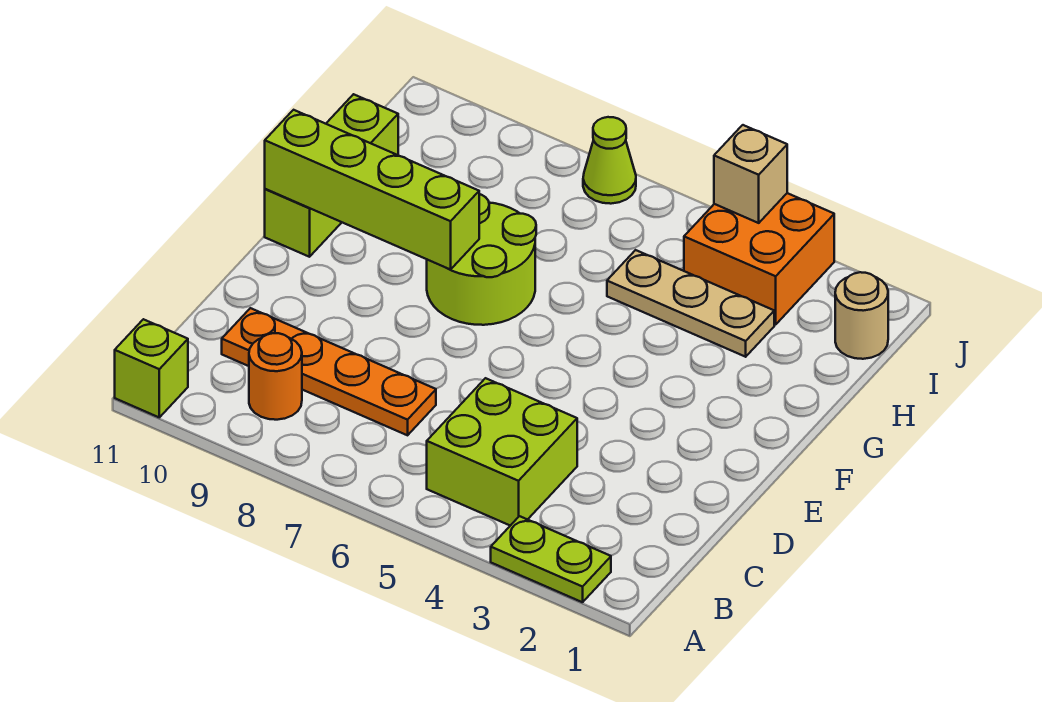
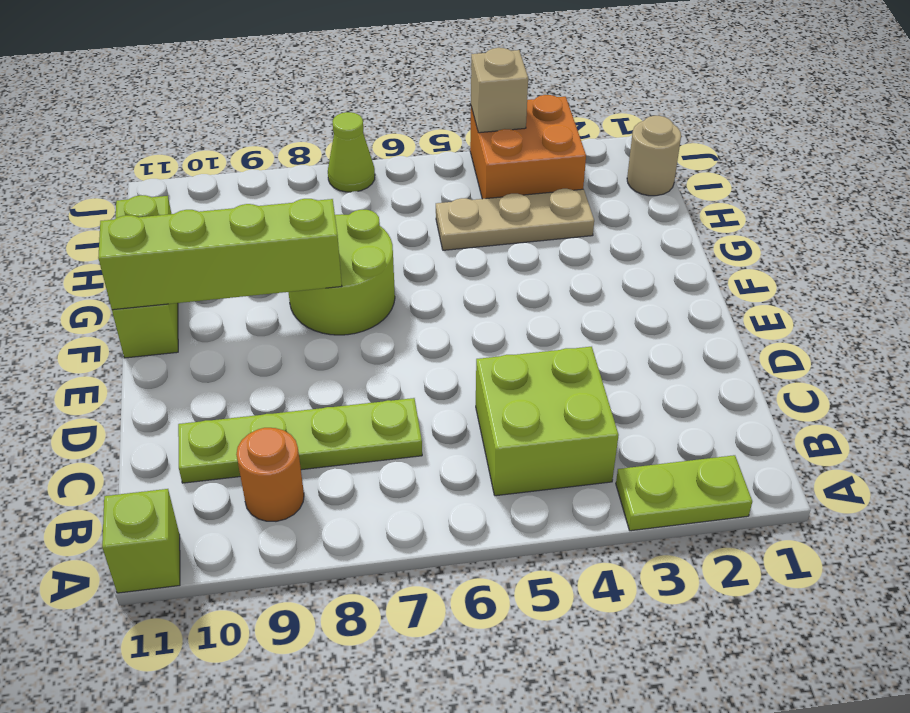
orange plate C7:C10 level 1 -> lime plate C7:C10 level 1

